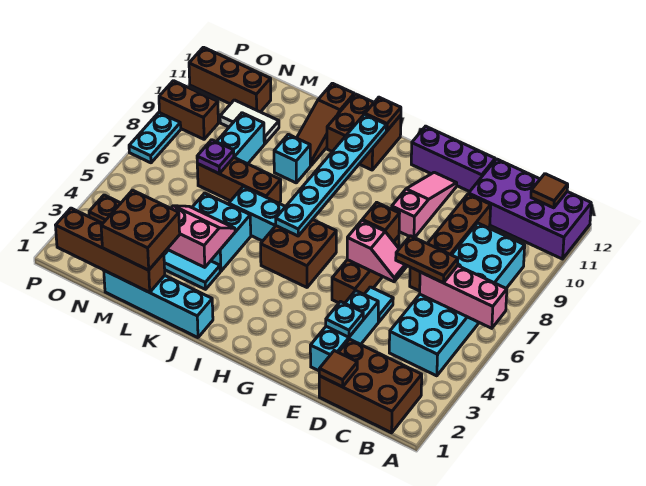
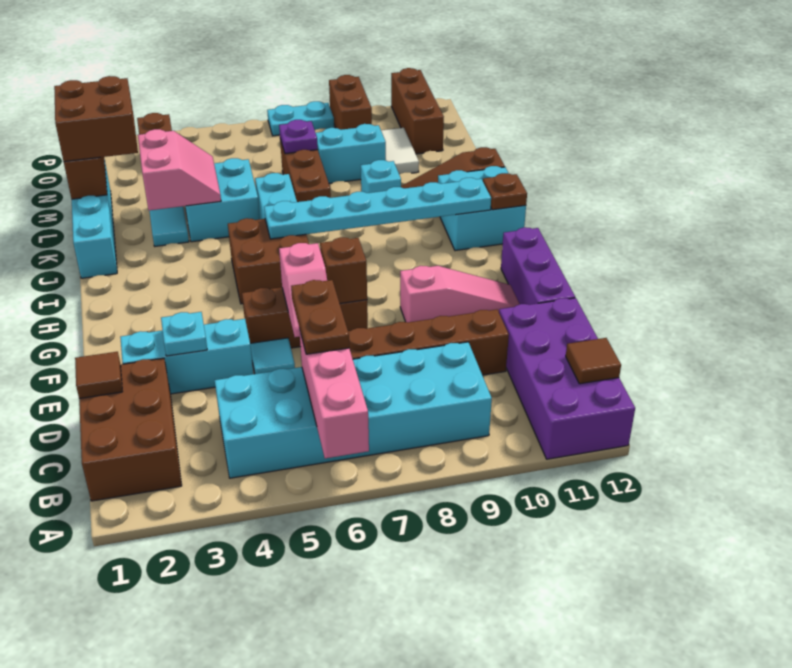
brown brick I11:J12 level 1 -> cyan brick I11:J12 level 1

